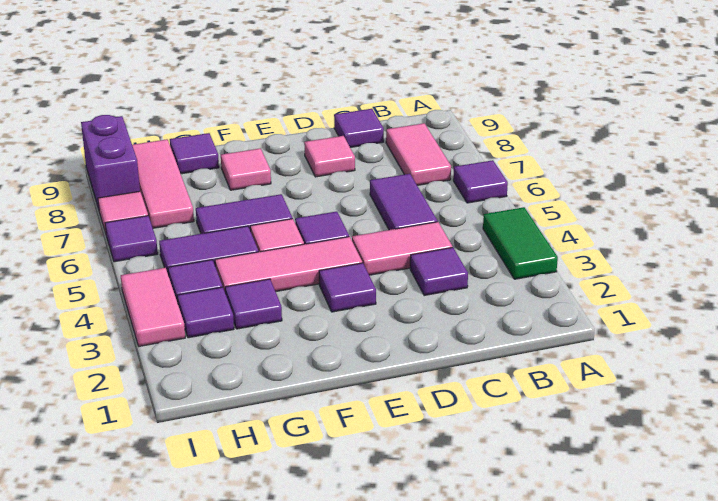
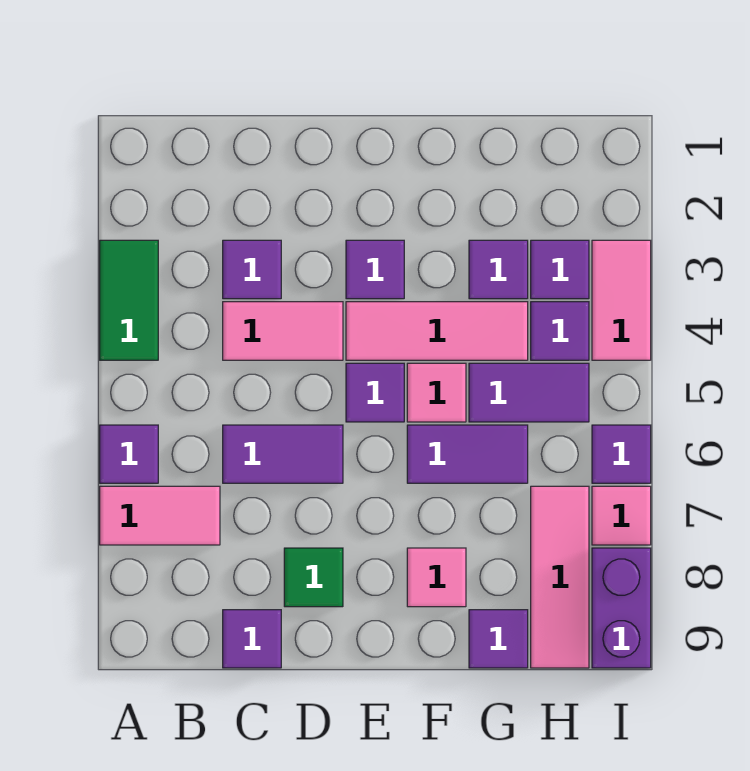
pink tile B7:B8 level 1 -> pink tile A7:B7 level 1
purple tile C5:C6 level 1 -> purple tile C6:D6 level 1
pink tile D8 level 1 -> green tile D8 level 1

